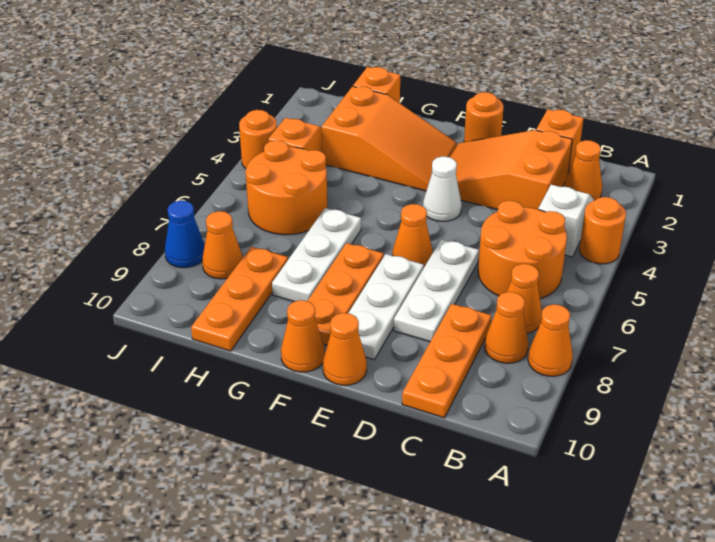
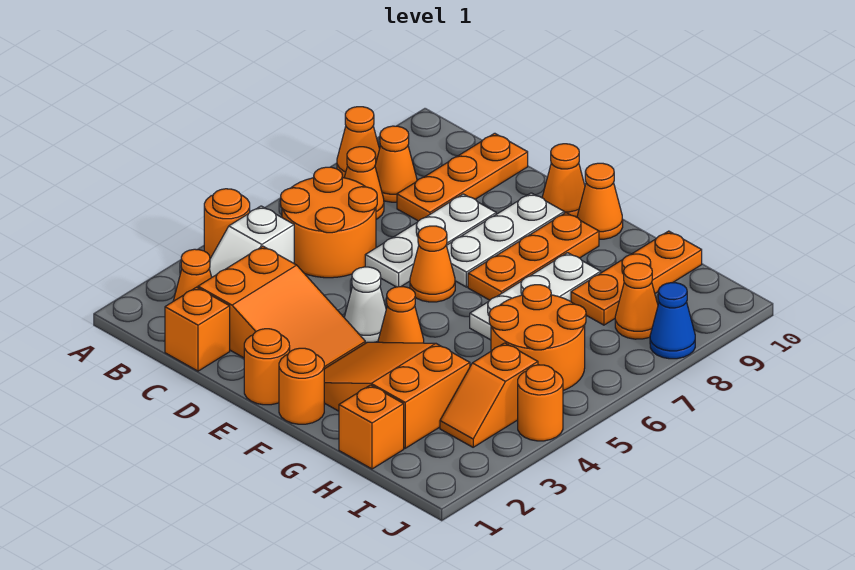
none -> orange round brick F1 level 1
none -> orange cone F4 level 1

